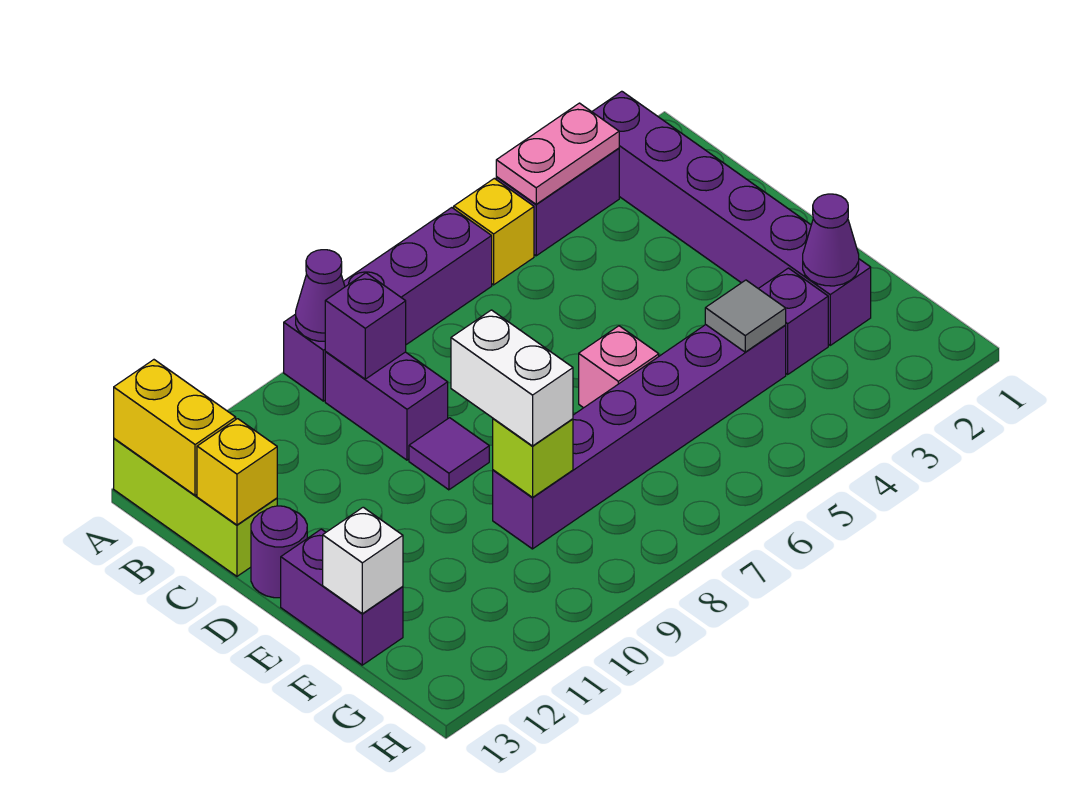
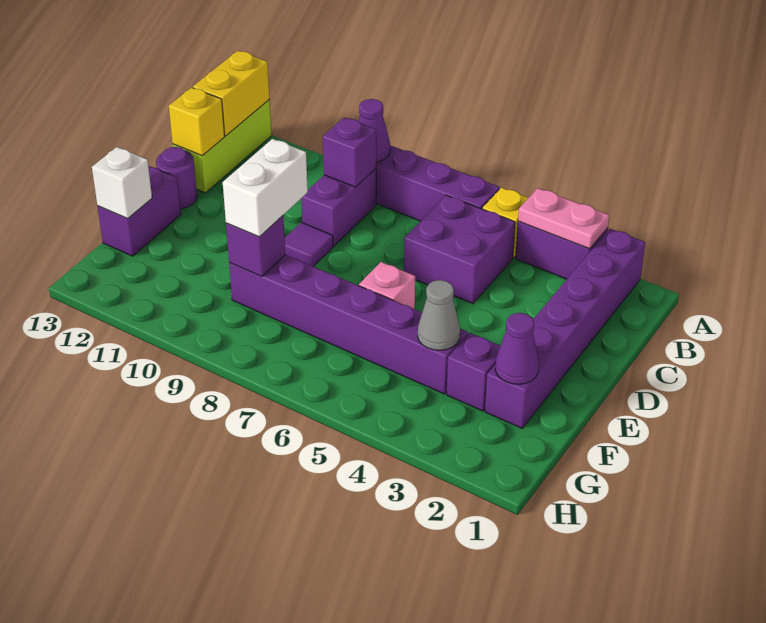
none -> purple brick B5:C6 level 1
grey tile F4 level 2 -> grey cone F4 level 2
lime brick F9 level 2 -> purple brick F9 level 2

